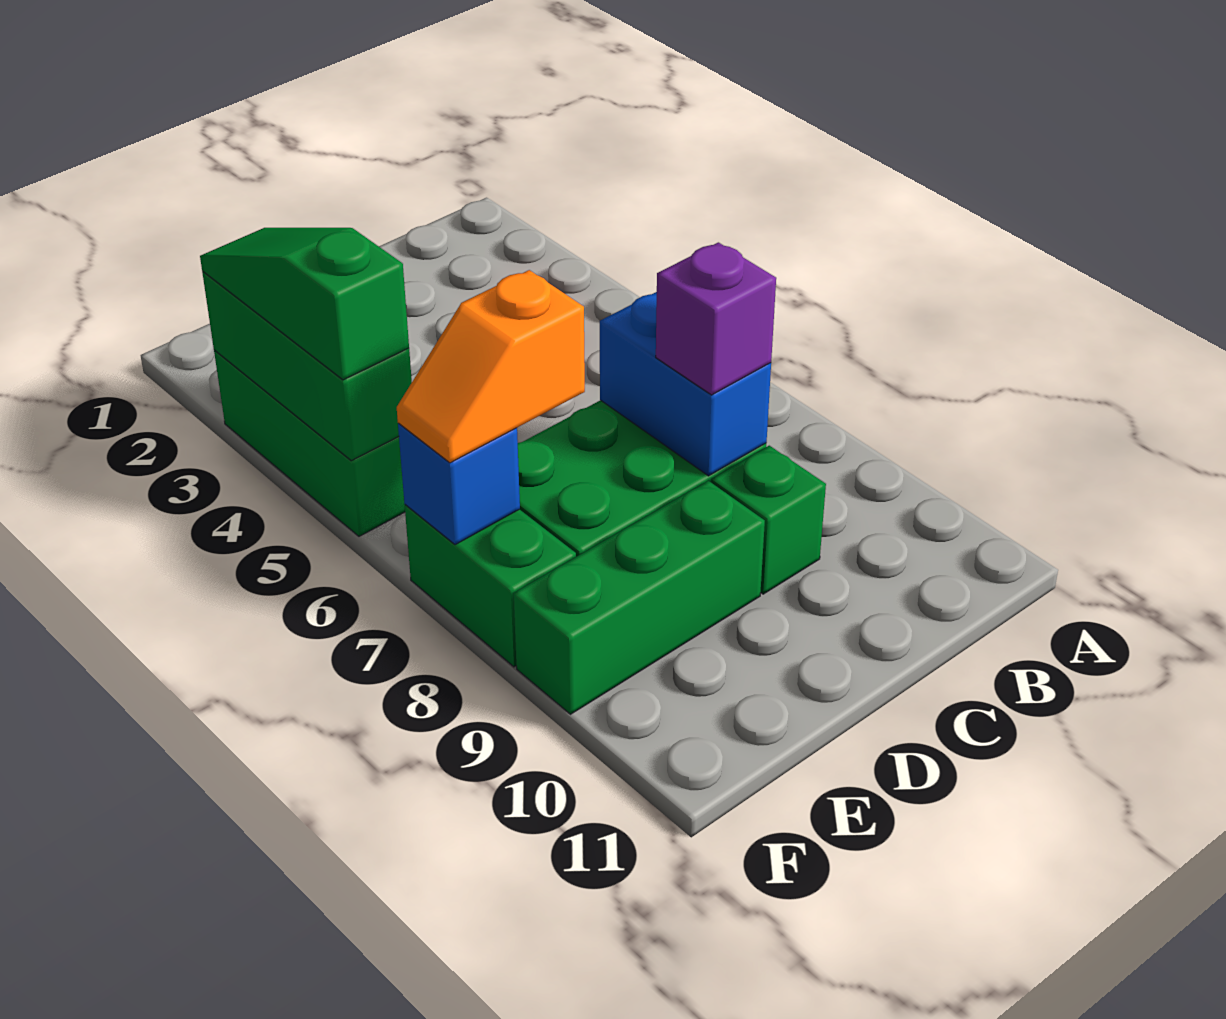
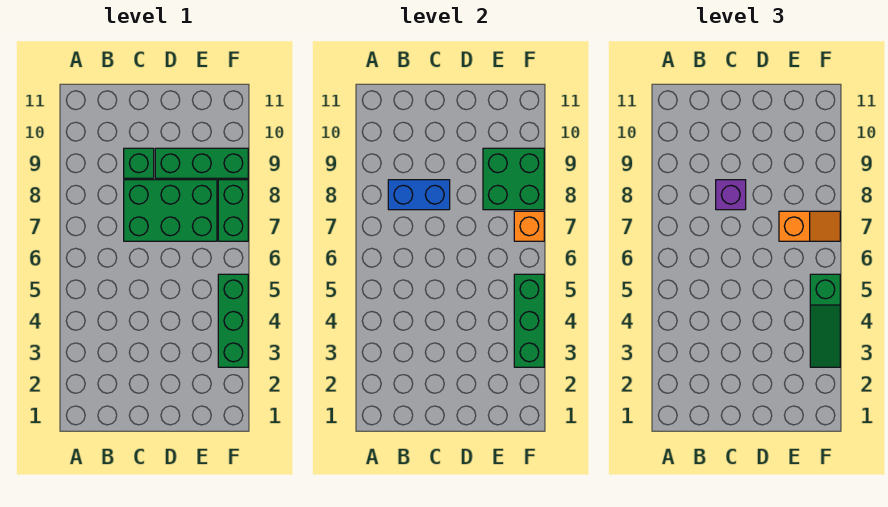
blue brick C7:C8 level 2 -> blue brick B8:C8 level 2
none -> green brick E8:F9 level 2
blue brick F7 level 2 -> orange brick F7 level 2

